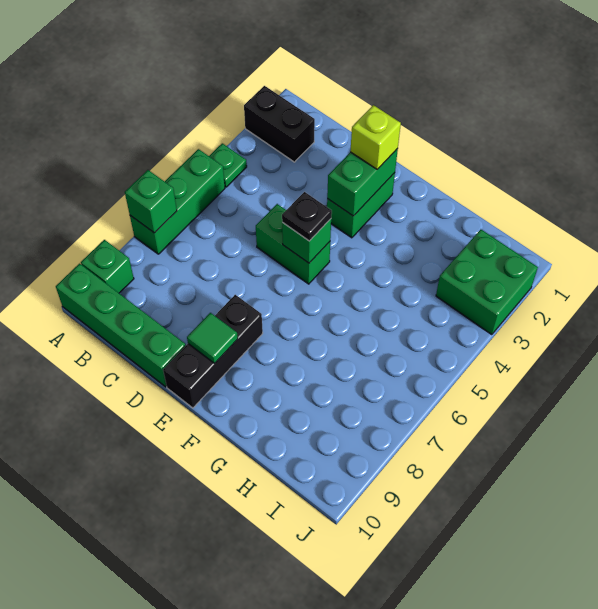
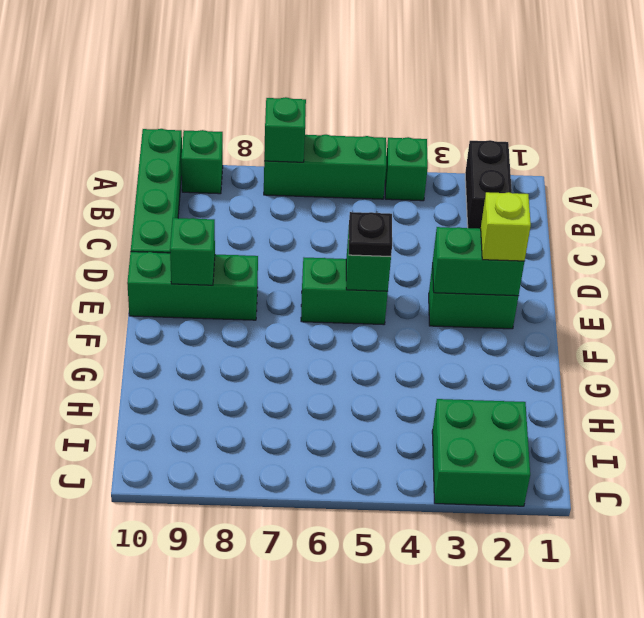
green plate A4 level 1 -> green brick A4 level 1
green brick D5:E5 level 1 -> green brick E5:E6 level 1
black brick E8:E10 level 1 -> green brick E8:E10 level 1
green tile E9 level 2 -> green brick E9 level 2

